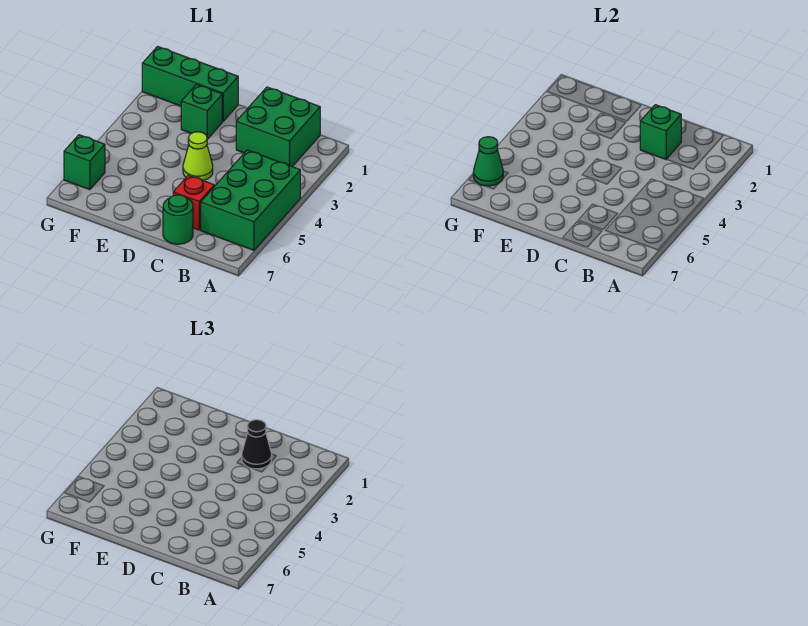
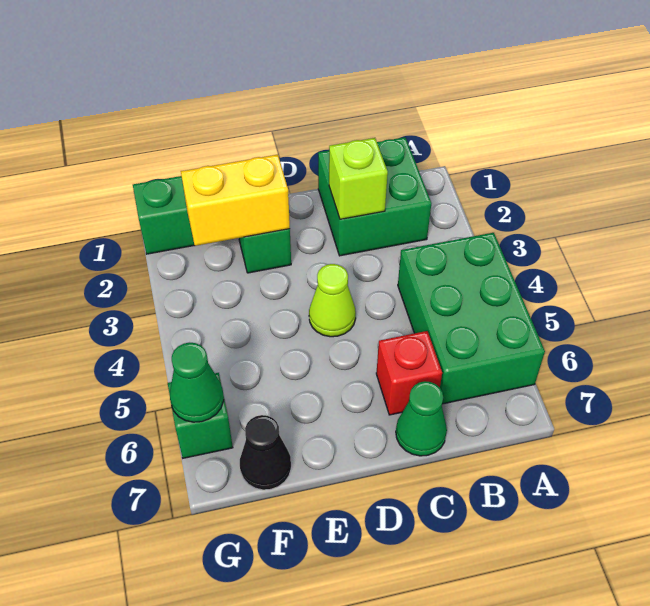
green brick C2 level 2 -> lime brick C2 level 2
black cone C2 level 3 -> black cone F7 level 1
green round brick C7 level 1 -> green cone C7 level 1
none -> yellow brick E2:F2 level 2

